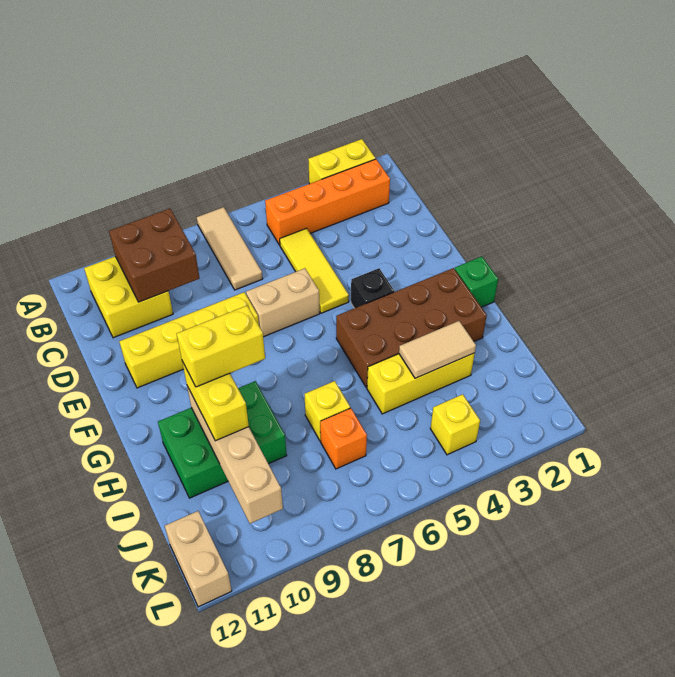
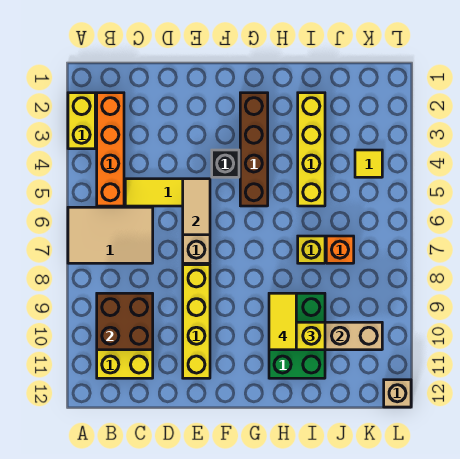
tan tile A7:C7 level 1 -> tan tile A6:C7 level 1
green brick G1 level 1 -> none
brown brick G2:H5 level 1 -> brown brick G2:G5 level 1
yellow brick H9:H10 level 4 -> yellow tile H9:H10 level 4
yellow brick I3:I5 level 1 -> yellow brick I2:I5 level 1
tan tile I3:I4 level 2 -> tan tile E5:E6 level 2
yellow brick K4 level 1 -> yellow tile K4 level 1
tan brick K12:L12 level 1 -> tan brick L12 level 1

